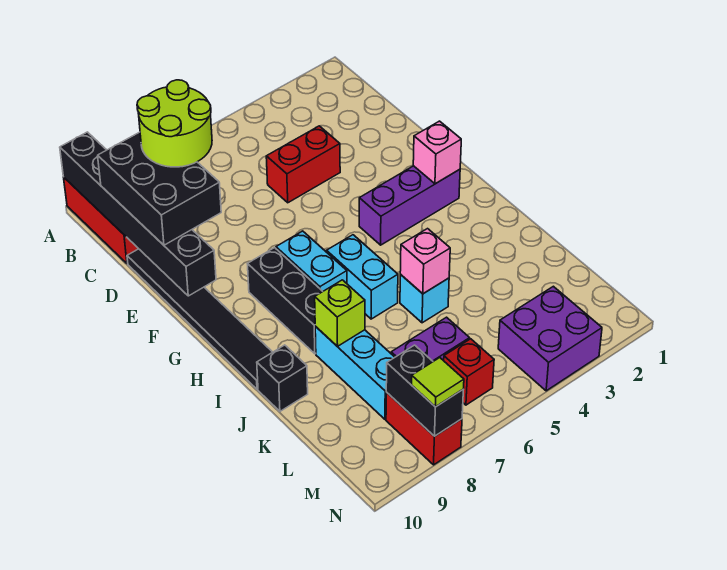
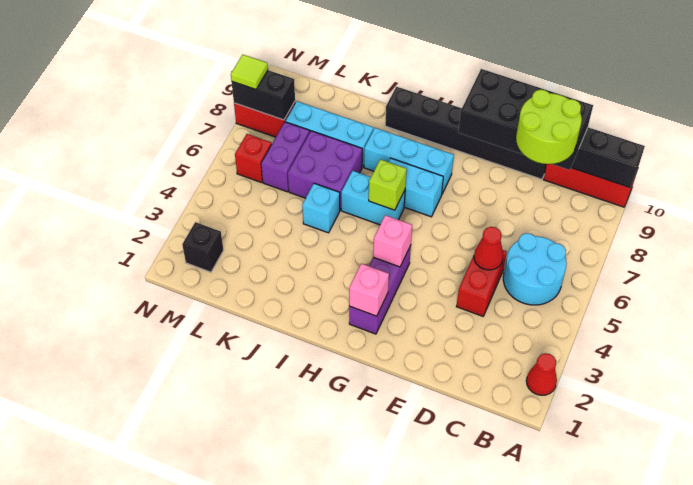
none -> red cone A2 level 1
none -> cyan round brick B5:C6 level 1
black brick C9:E10 level 3 -> black brick C9:F10 level 3
none -> red cone D5 level 2
black tile D10:I10 level 1 -> black brick D10:I10 level 1
black brick G8:I8 level 1 -> cyan brick G8:I8 level 1
pink brick J5 level 2 -> pink brick G4 level 2
lime brick J8 level 2 -> lime brick H6 level 2
black brick J10 level 1 -> black brick M2 level 1
purple brick M3:N4 level 1 -> purple brick J6:K7 level 1

